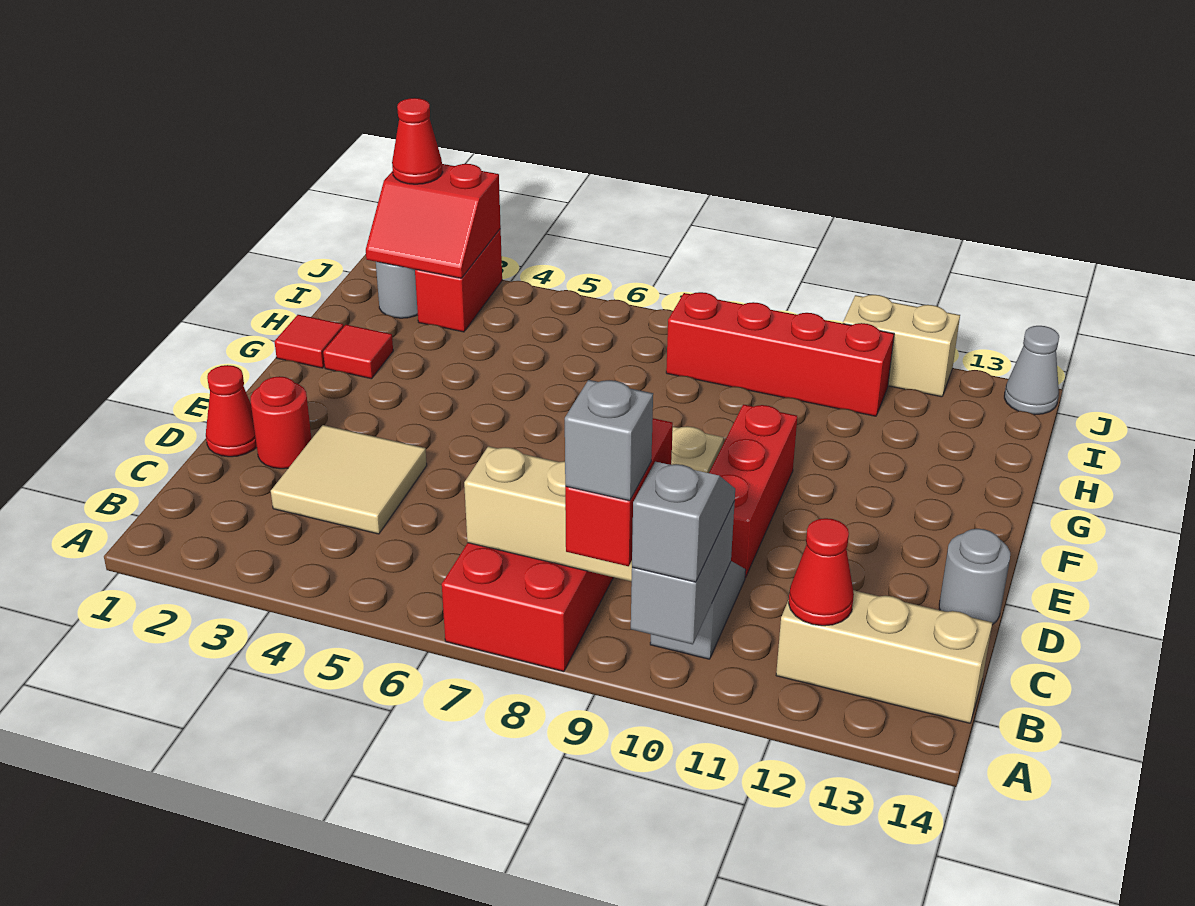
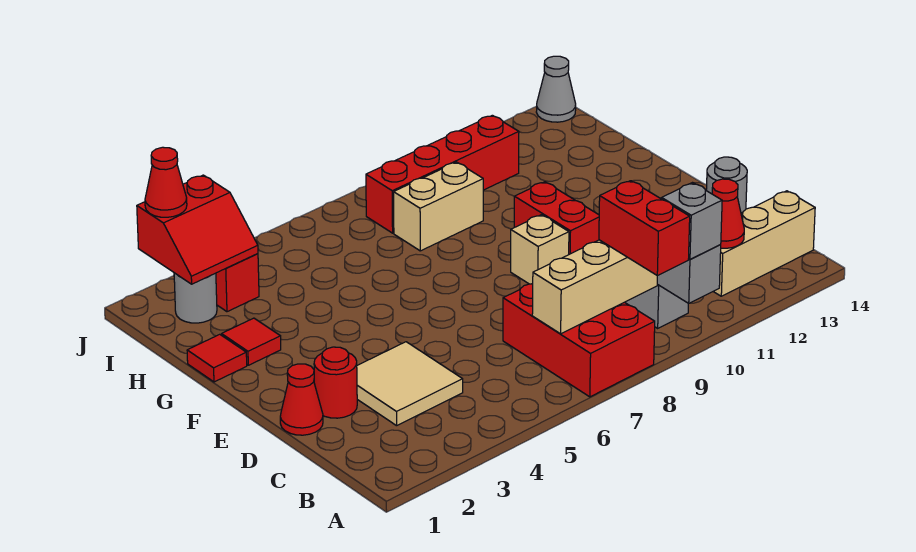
grey brick A9 level 4 -> none
red brick D10:F10 level 1 -> red brick E10:F10 level 1
tan brick J11:J12 level 1 -> tan brick H8:H9 level 1

